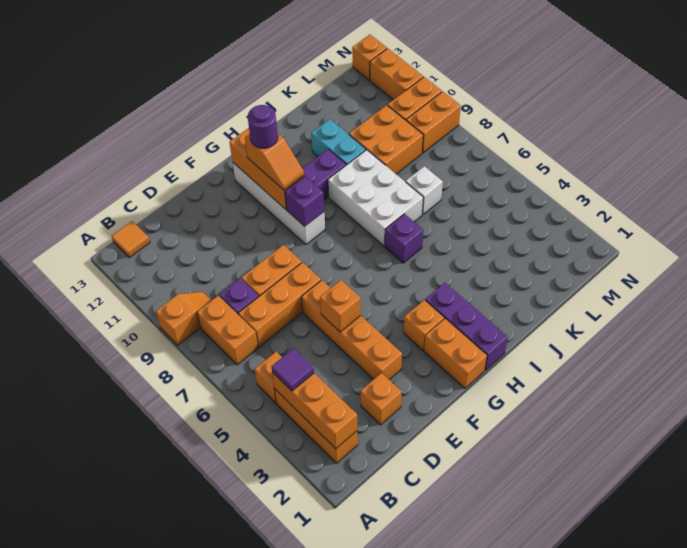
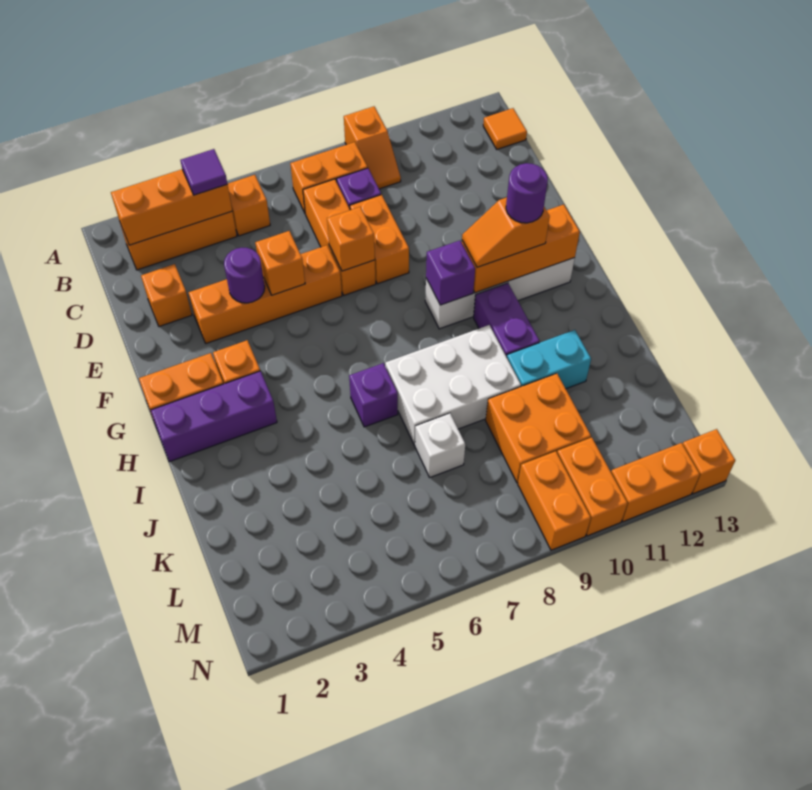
none -> purple round brick E4 level 2
none -> orange brick E7 level 2

